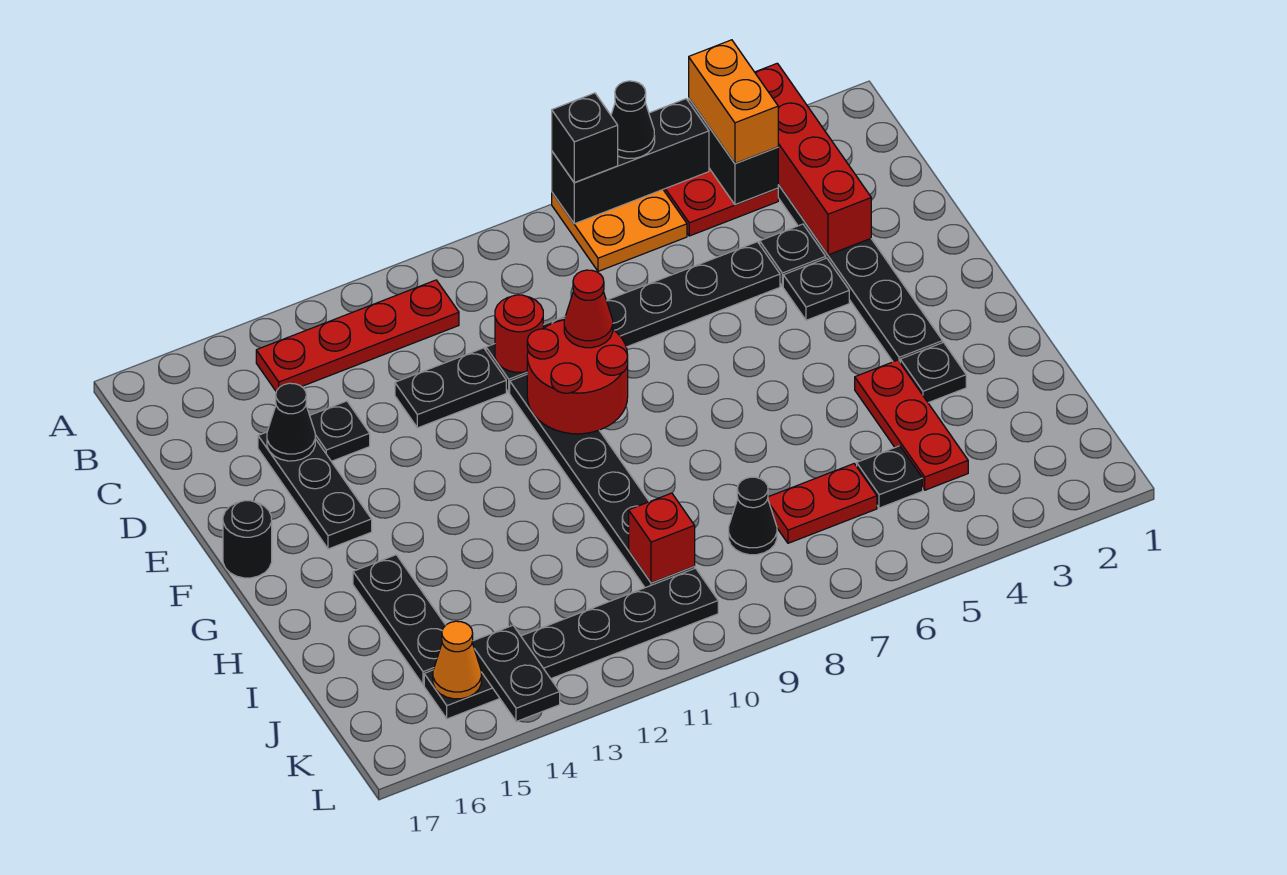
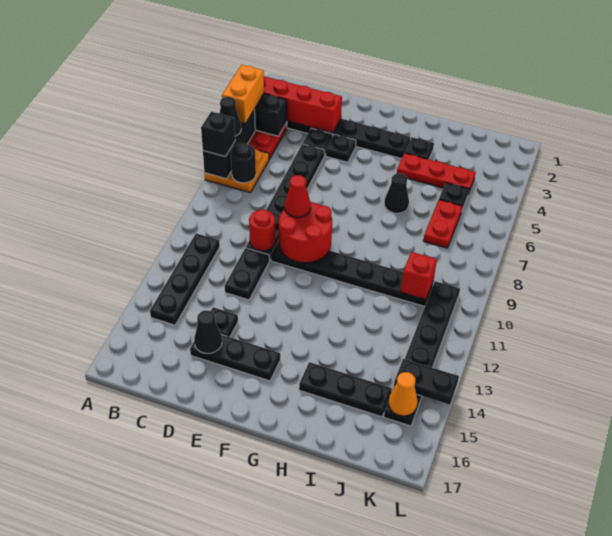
orange brick A4:B4 level 3 -> orange brick A4:A5 level 3
red plate B11:B14 level 1 -> black plate B11:B14 level 1
black round brick F17 level 1 -> black round brick B7 level 2
black cone J8 level 1 -> black cone H6 level 1

